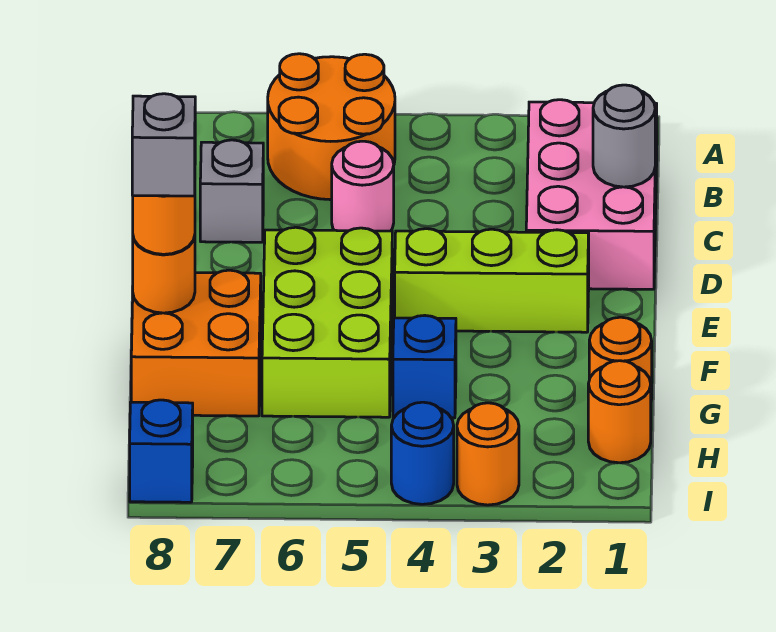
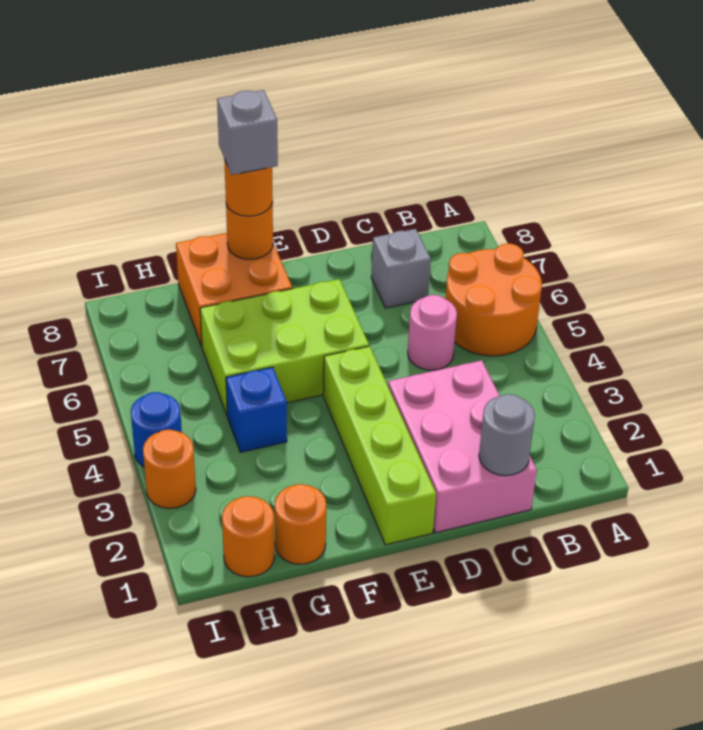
pink brick B1:D2 level 1 -> pink brick C1:D3 level 1
lime brick E2:E4 level 1 -> lime brick E1:E4 level 1
blue brick I8 level 1 -> none

